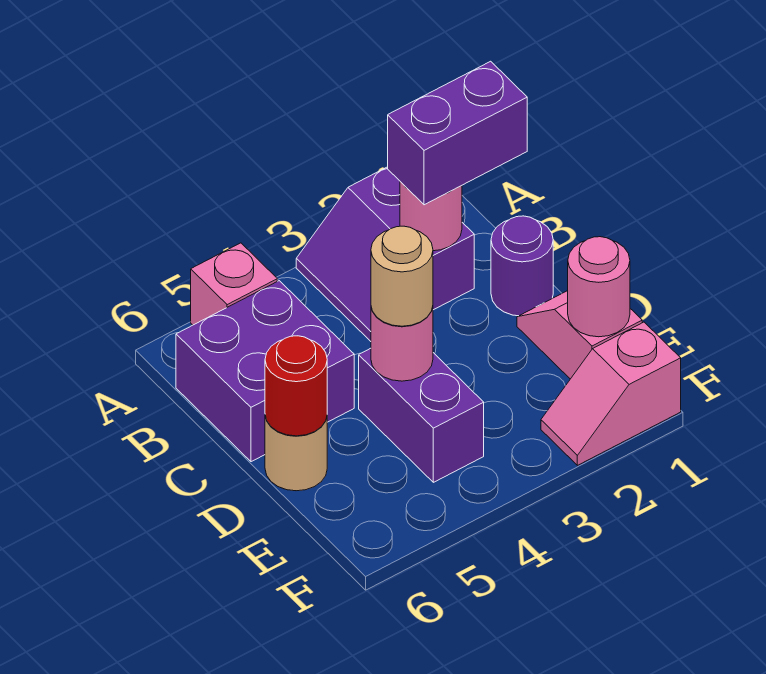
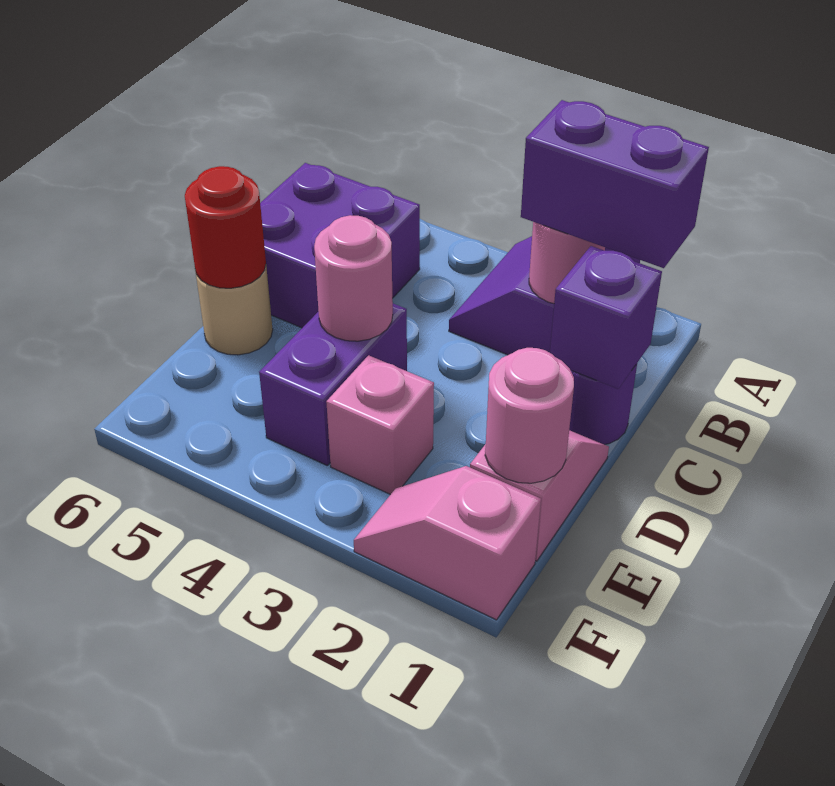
pink brick A5 level 1 -> pink brick E3 level 1
none -> purple brick C1 level 2
tan round brick D4 level 3 -> none

